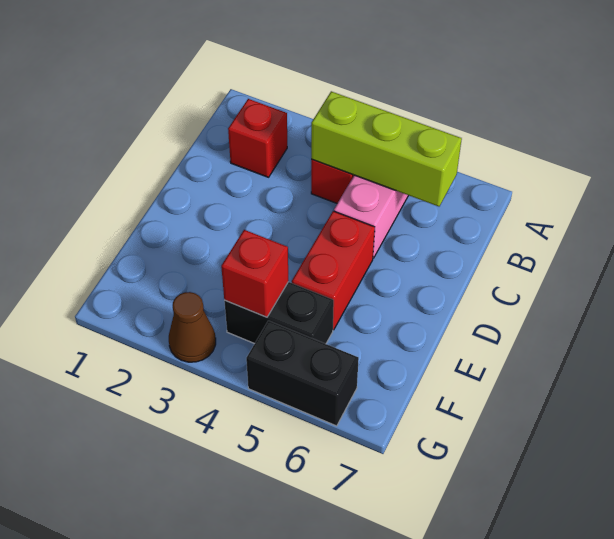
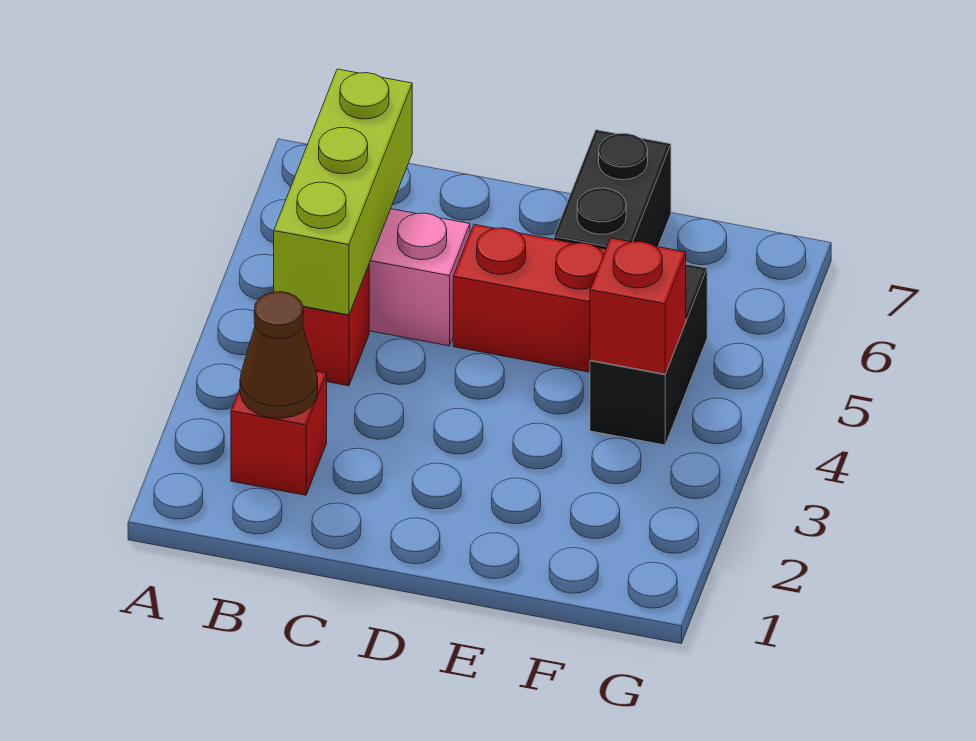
brown cone G3 level 1 -> brown cone B2 level 2
black brick G5:G6 level 1 -> black brick E6:E7 level 1

